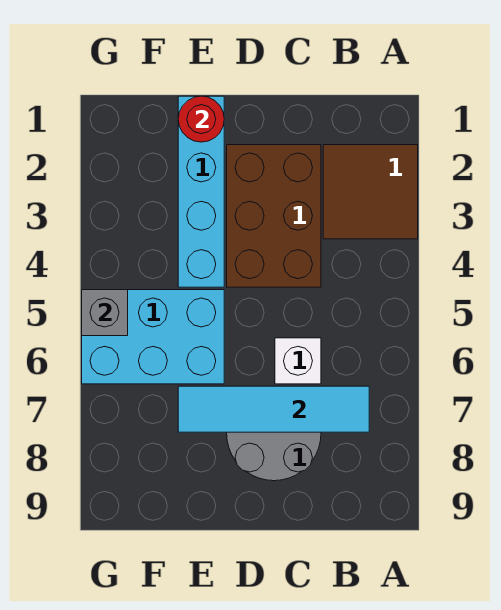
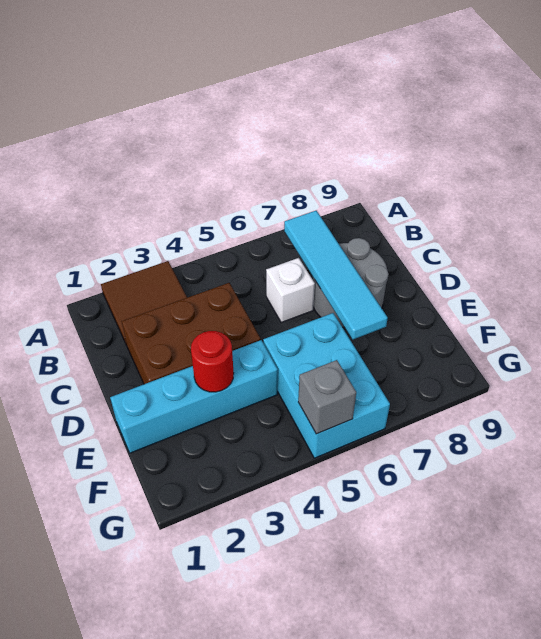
red round brick E1 level 2 -> red round brick E3 level 2

